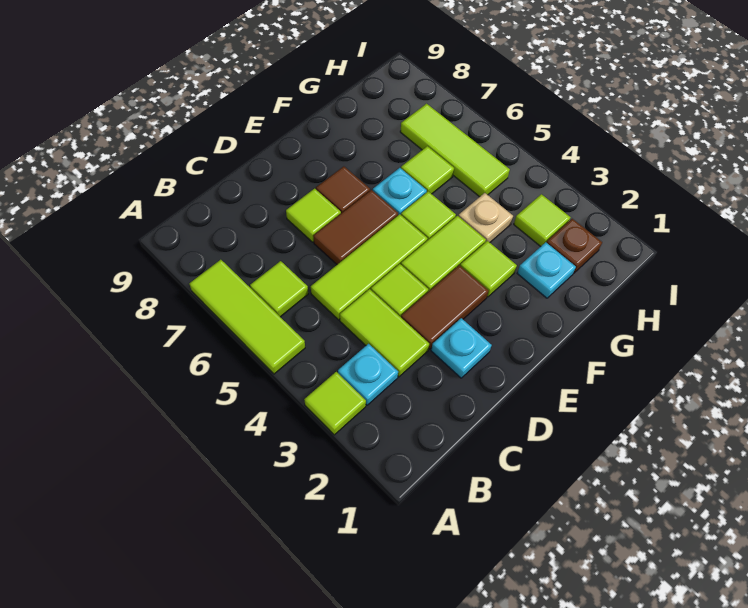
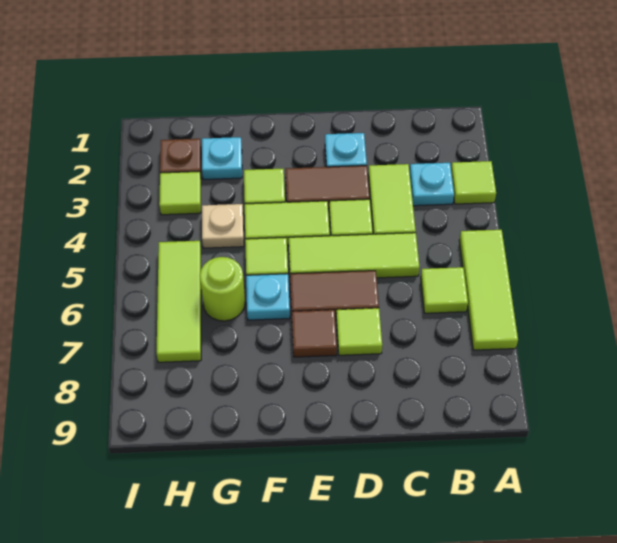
lime tile G6 level 1 -> lime round brick G6 level 1

